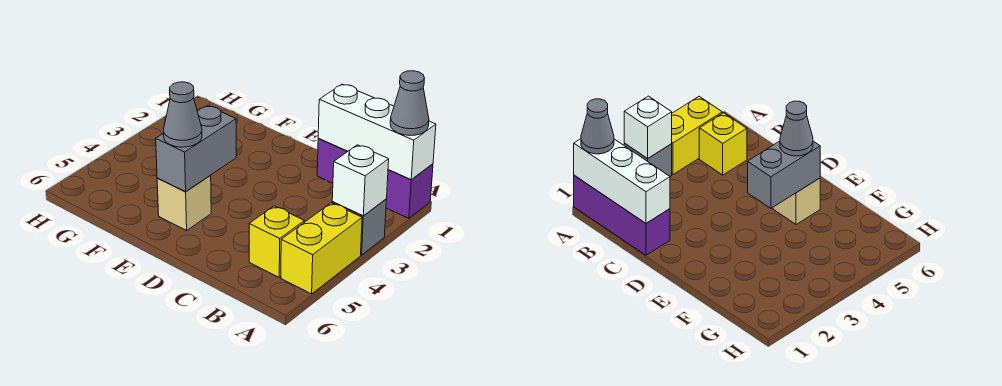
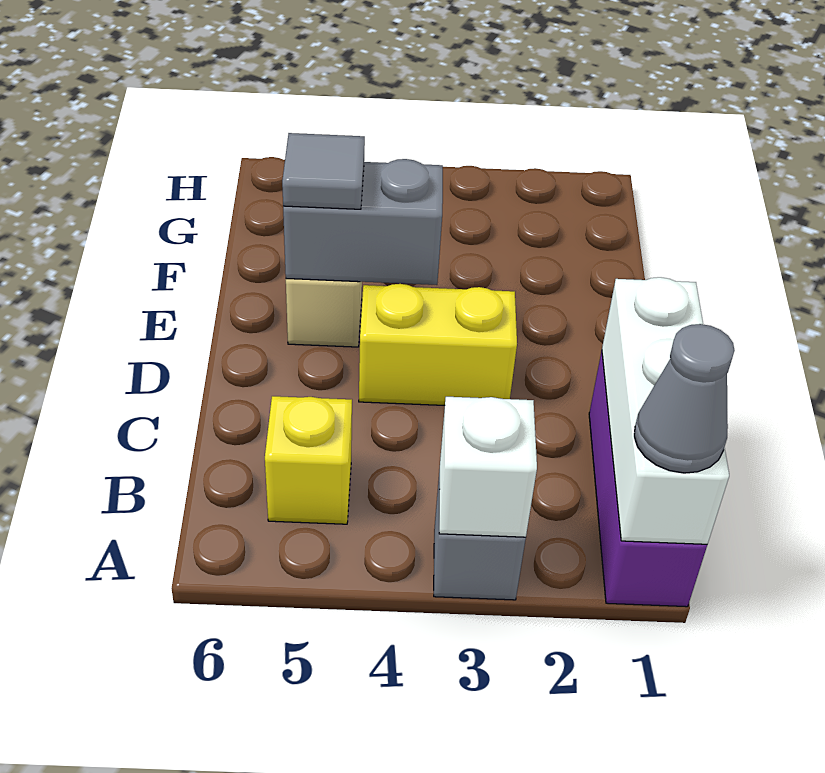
yellow brick A4:A5 level 1 -> yellow brick D3:D4 level 1
grey cone E5 level 3 -> grey tile E5 level 3

